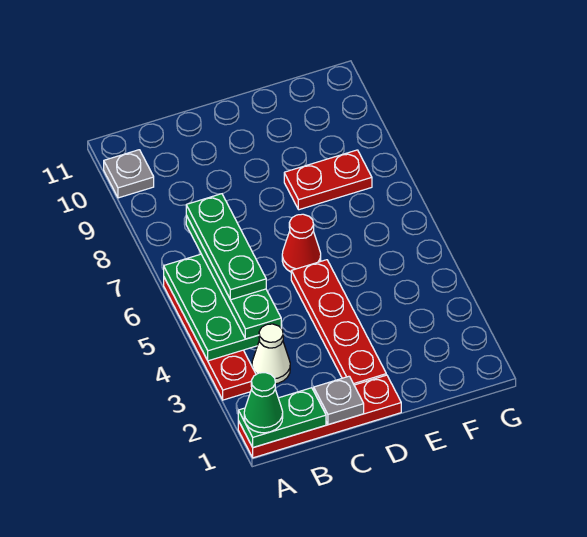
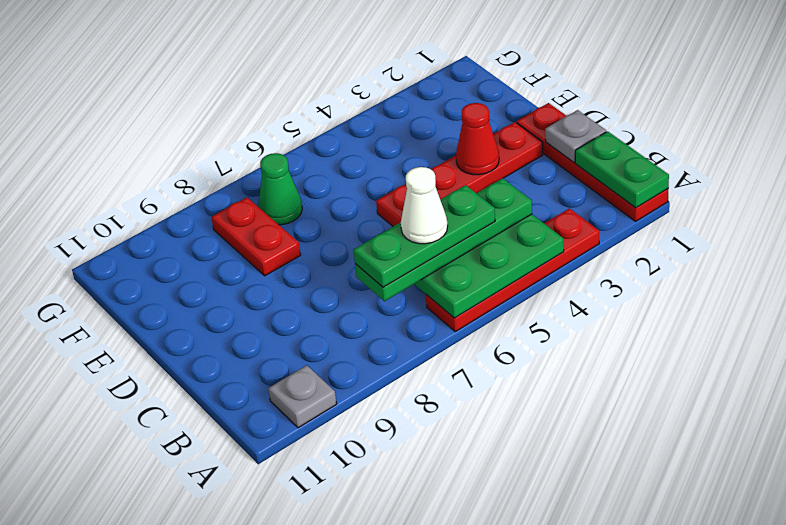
green cone A1 level 3 -> green cone F7 level 1
white cone B3 level 1 -> white cone B6 level 5
red cone D6 level 1 -> red cone D3 level 2

